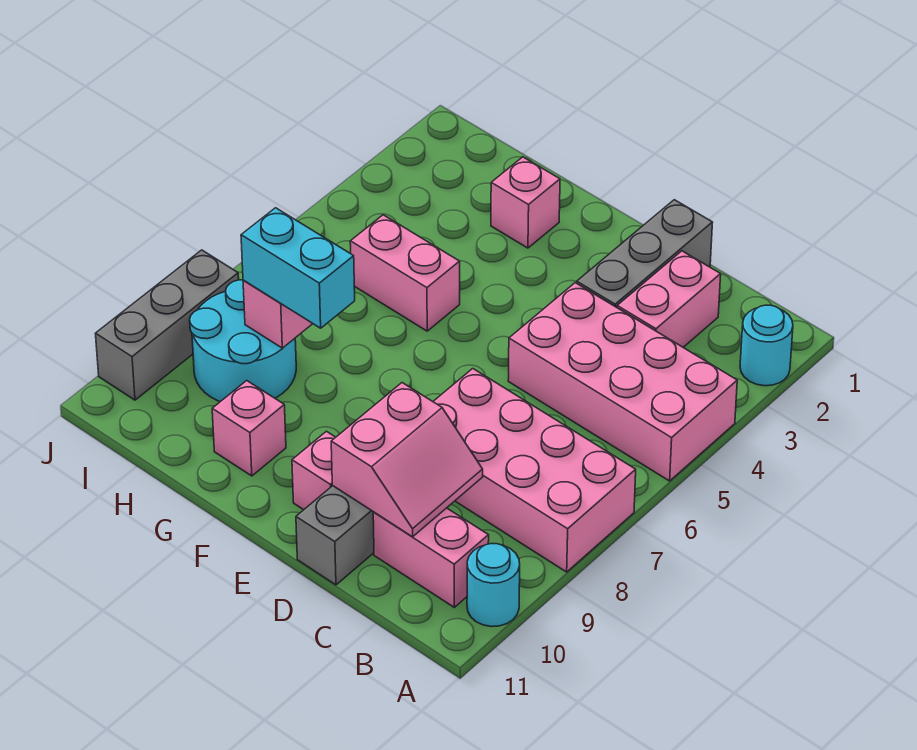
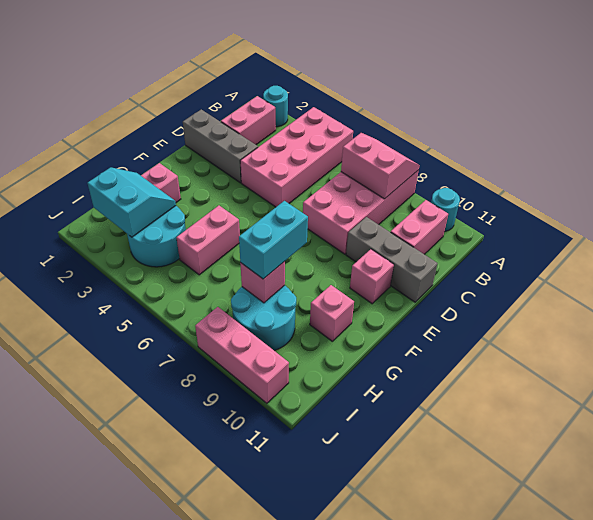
pink brick C2:C3 level 1 -> pink brick B2:C2 level 1
pink slope C9:D10 level 2 top D -> pink slope A7:B8 level 2 top B
none -> cyan slope H2:I3 level 2 top I
none -> cyan round brick H3:I4 level 1
grey brick J8:J10 level 1 -> pink brick J8:J10 level 1

